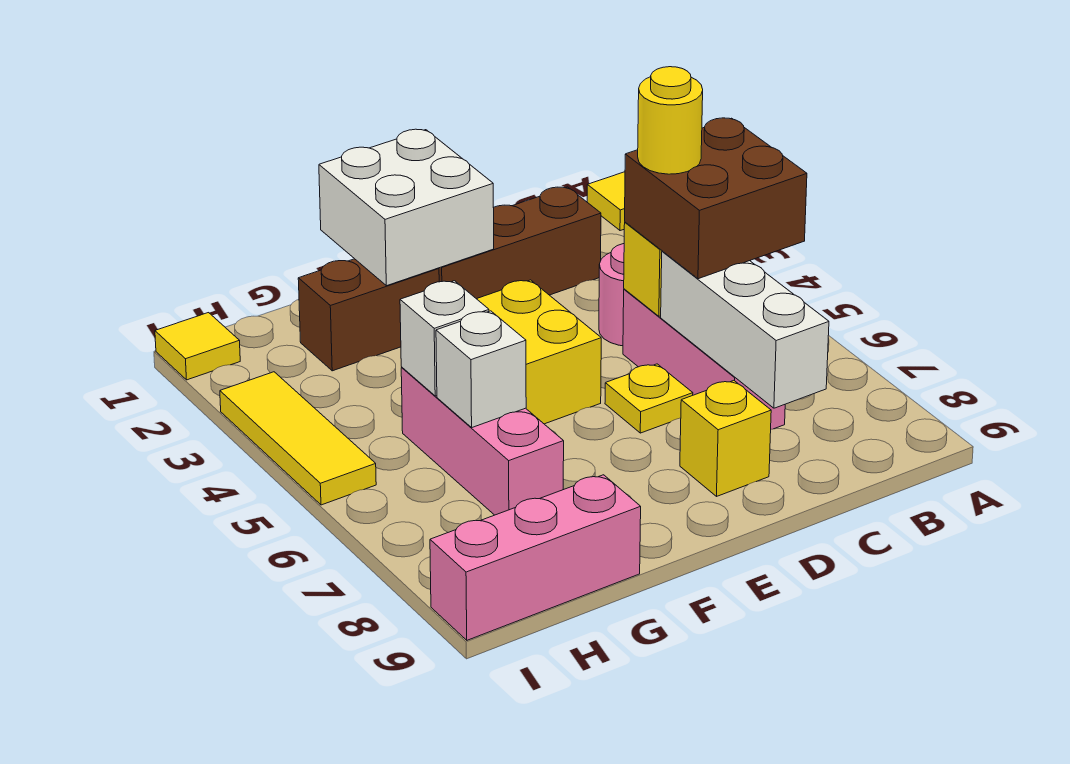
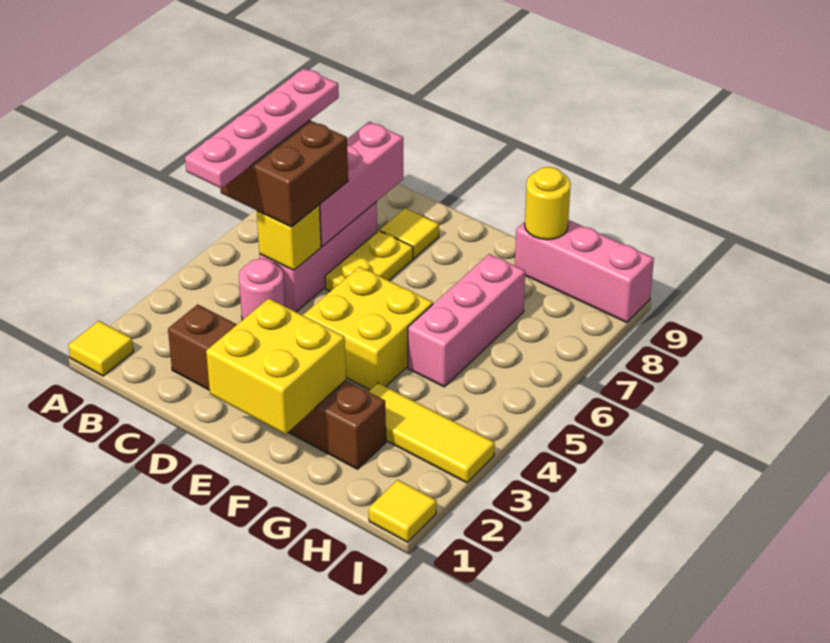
none -> pink plate B4:B7 level 4
yellow round brick C5 level 4 -> yellow round brick G9 level 2
white brick C6:C8 level 2 -> pink brick C6:C8 level 2
yellow plate D6 level 1 -> yellow plate D6:D7 level 1
yellow brick D8 level 1 -> yellow tile D8 level 1
white brick E1:F2 level 2 -> yellow brick E1:F2 level 2
white brick G5 level 2 -> none
white brick G6 level 2 -> none
yellow tile I3:I5 level 1 -> yellow tile G3:I3 level 1

